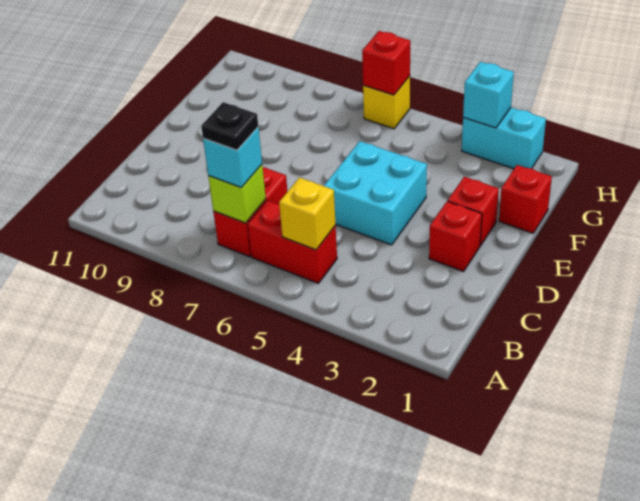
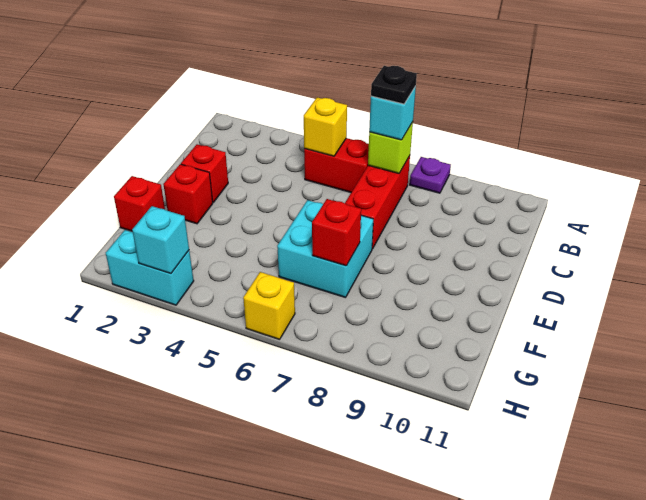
none -> purple plate A8 level 1
red brick B7:C7 level 1 -> red brick B7:D7 level 1
cyan brick D4:E5 level 1 -> cyan brick E6:F7 level 1
red brick H6 level 2 -> red brick F7 level 2

